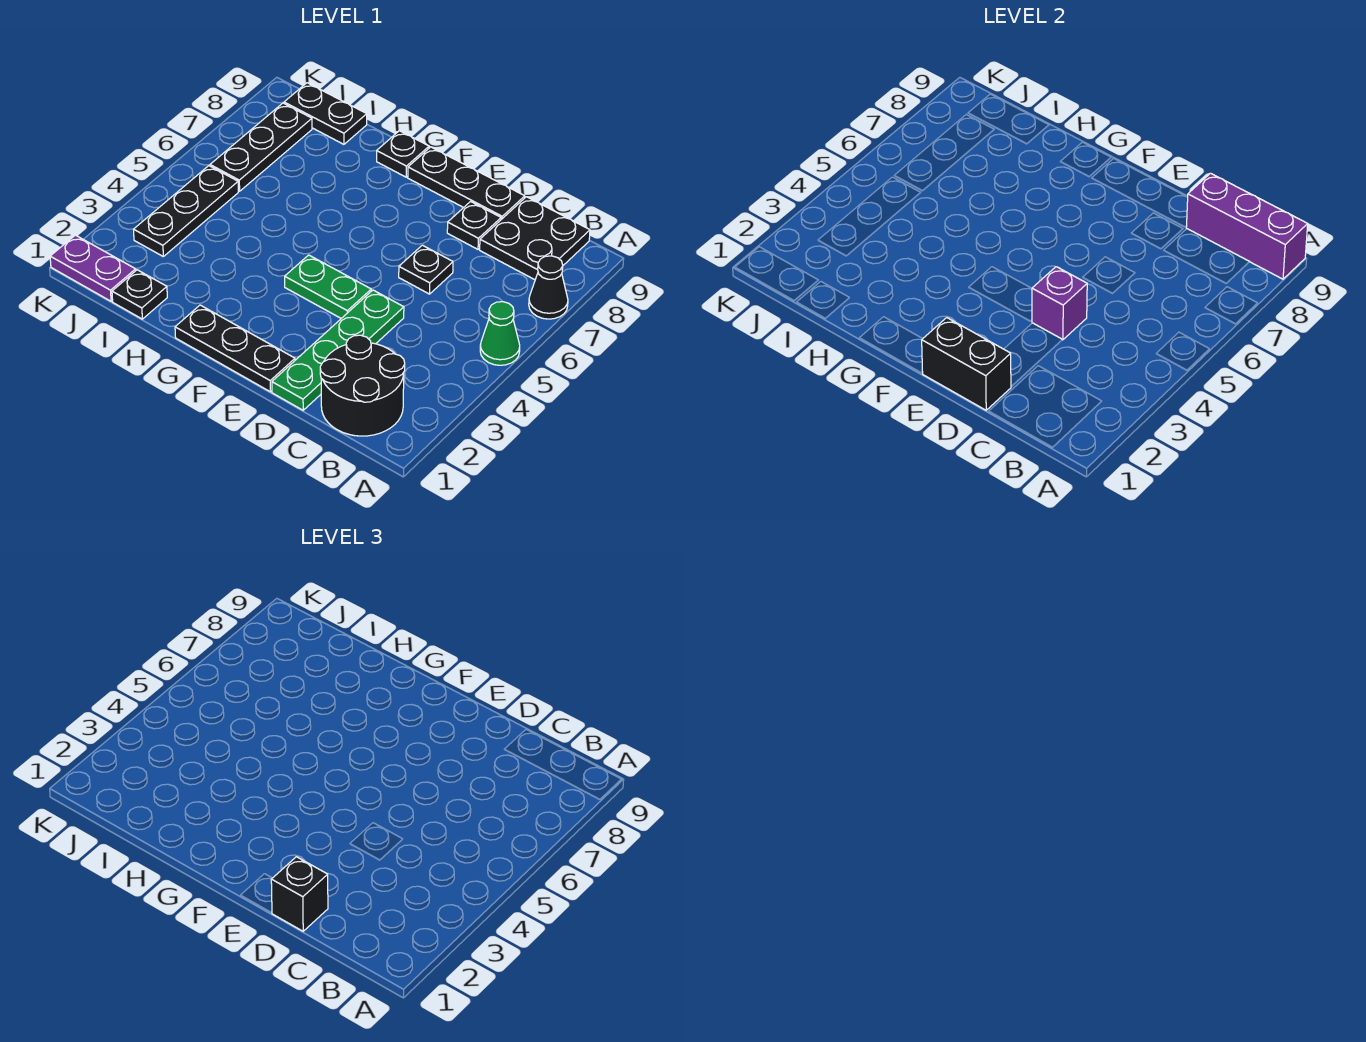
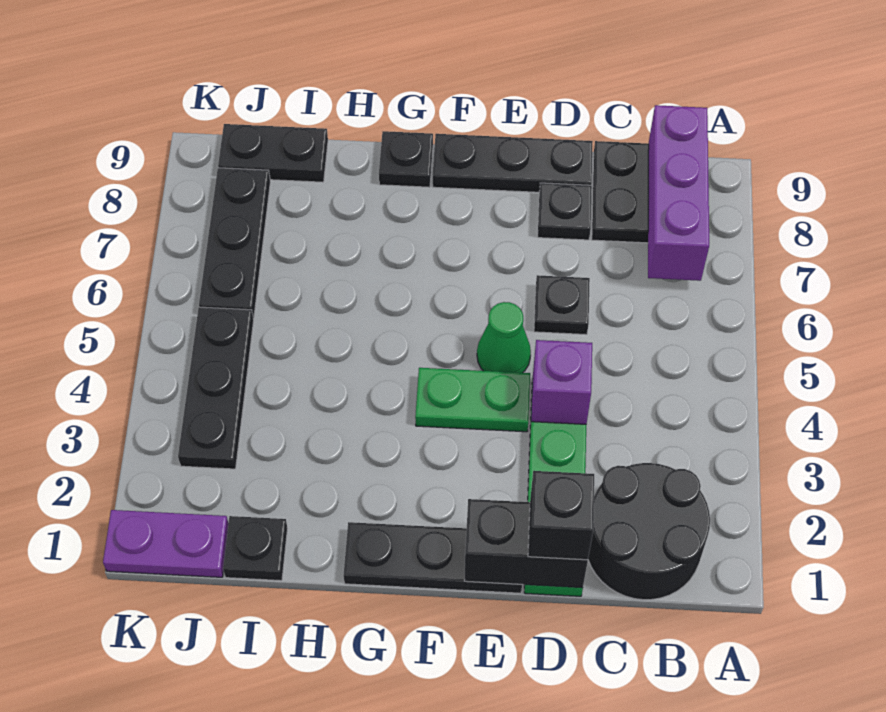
green cone A5 level 1 -> green cone E5 level 1
black cone A7 level 1 -> none
purple brick A9:C9 level 2 -> purple brick B7:B9 level 2

